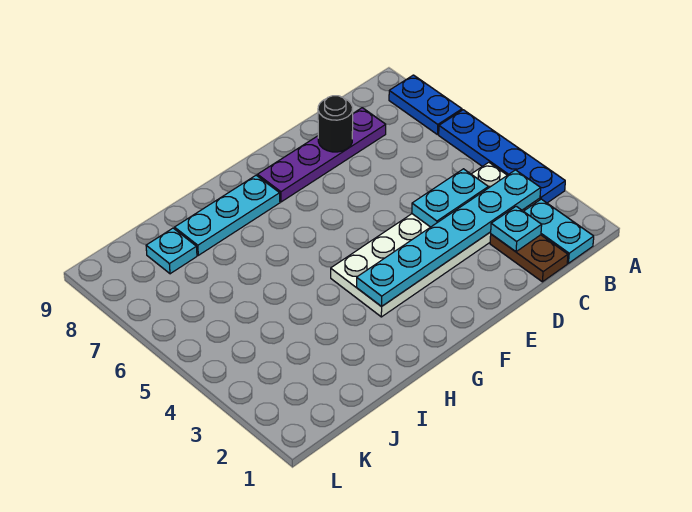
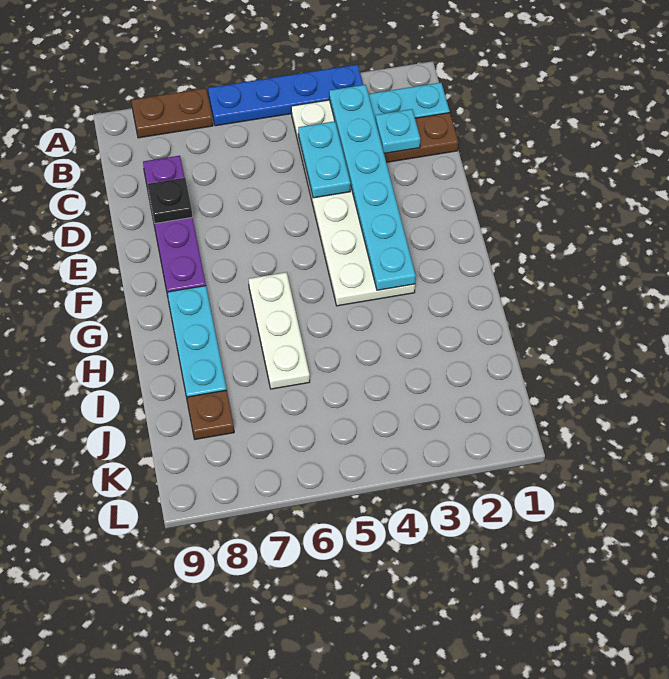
blue plate A7:A8 level 1 -> brown plate A7:A8 level 1
black round brick D8 level 2 -> black plate D8 level 2
none -> white plate G6:I6 level 1
cyan plate J8 level 1 -> brown plate J8 level 1

